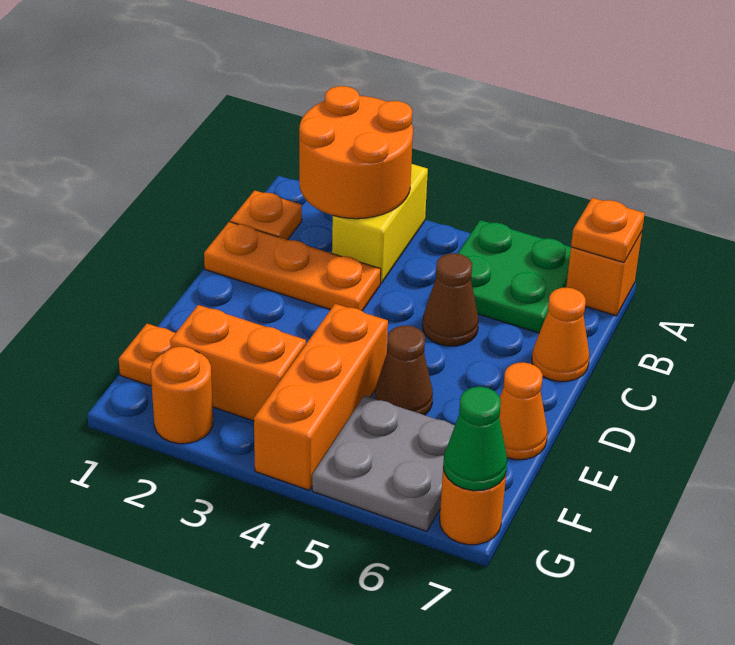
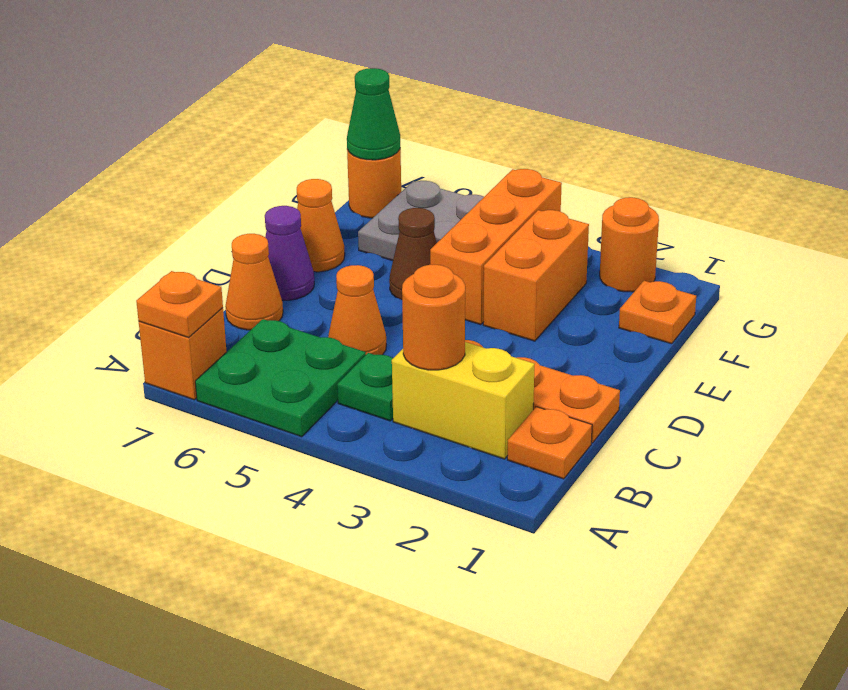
orange round brick A2:B3 level 2 -> orange round brick B3 level 2
yellow brick A3:B3 level 1 -> yellow brick B2:B3 level 1
none -> green plate B4 level 1
brown cone C5 level 1 -> orange cone C5 level 1
none -> purple cone D7 level 1
orange brick F2:F3 level 1 -> orange brick E3:F3 level 1

